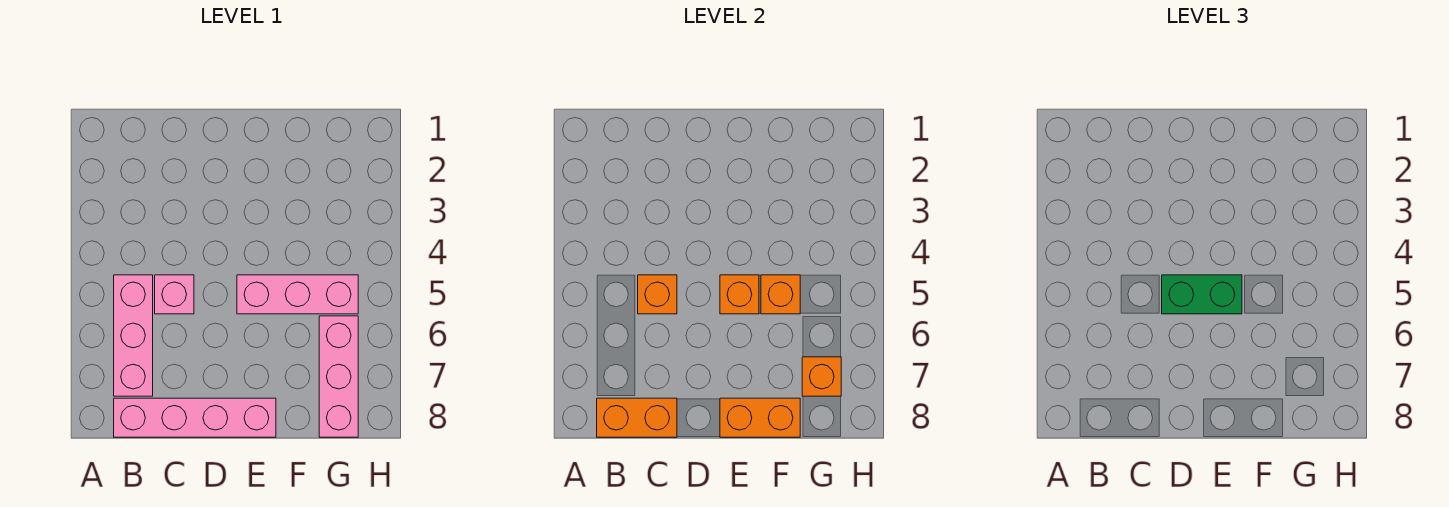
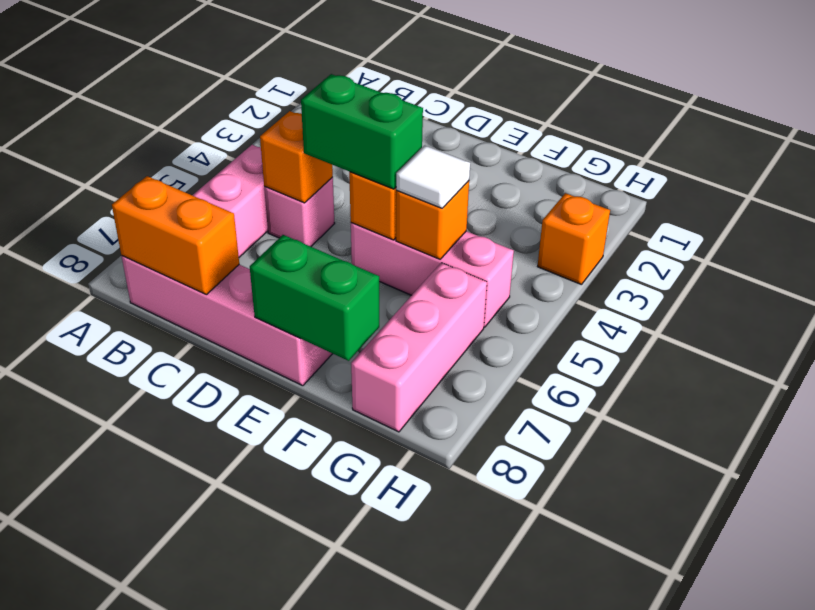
orange brick E8:F8 level 2 -> green brick E8:F8 level 2
none -> white tile F5 level 3
orange brick G7 level 2 -> orange brick H3 level 1

